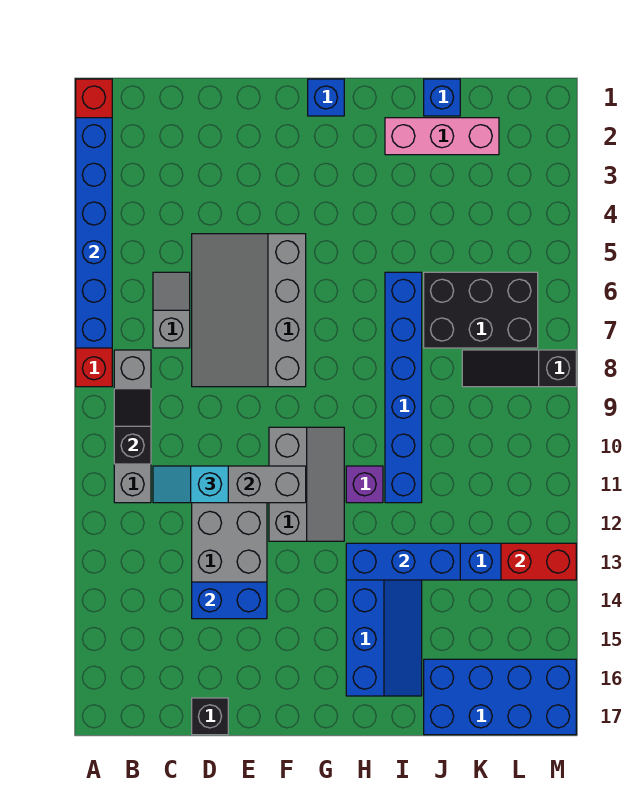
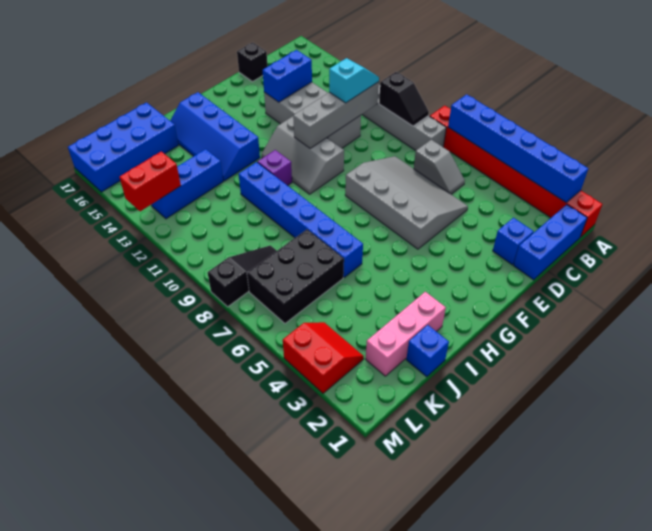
blue brick G1 level 1 -> blue brick D2 level 1
blue brick H13:J13 level 2 -> blue brick B1:D1 level 1
none -> red slope L3:M4 level 1 top M

